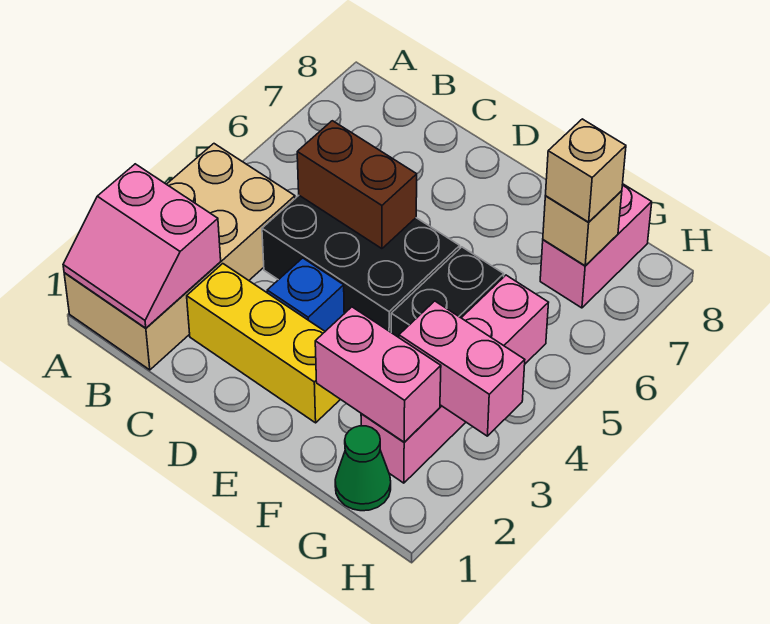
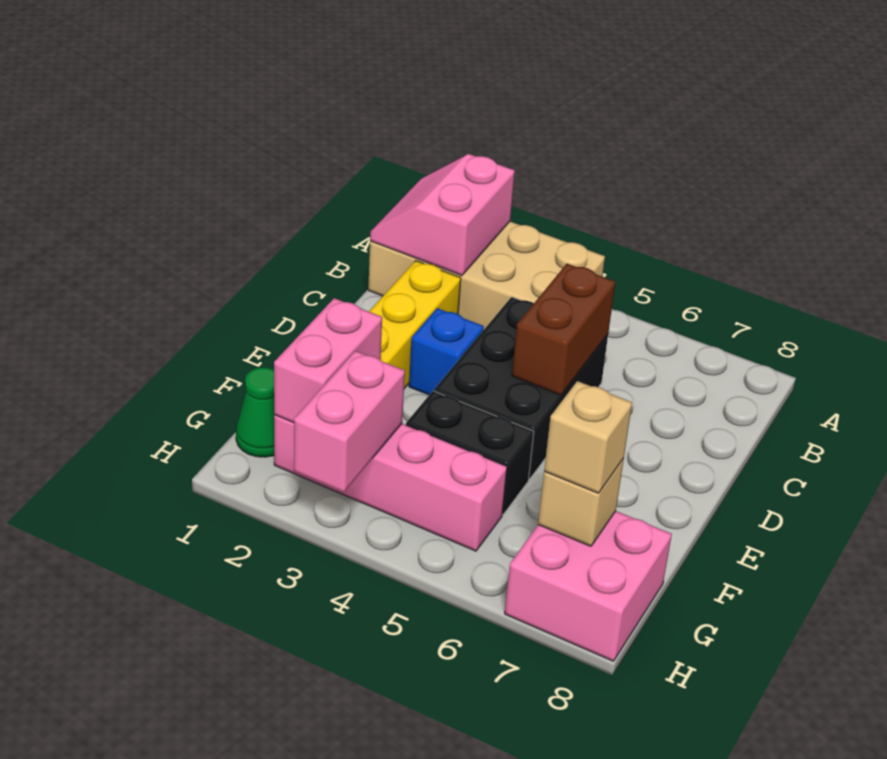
pink brick G7:G8 level 1 -> pink brick G7:H8 level 1

